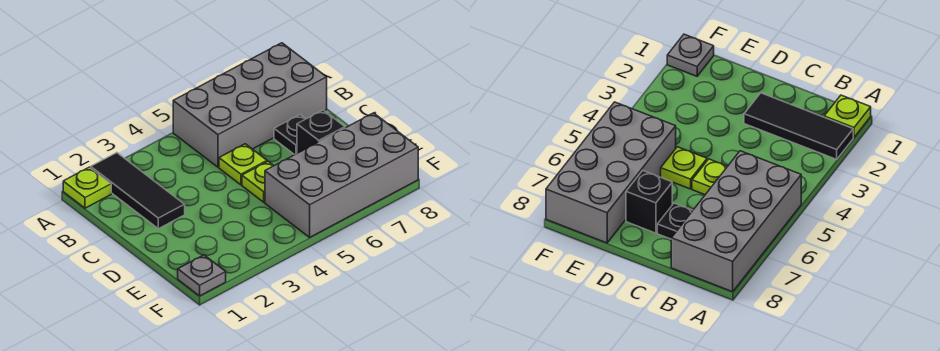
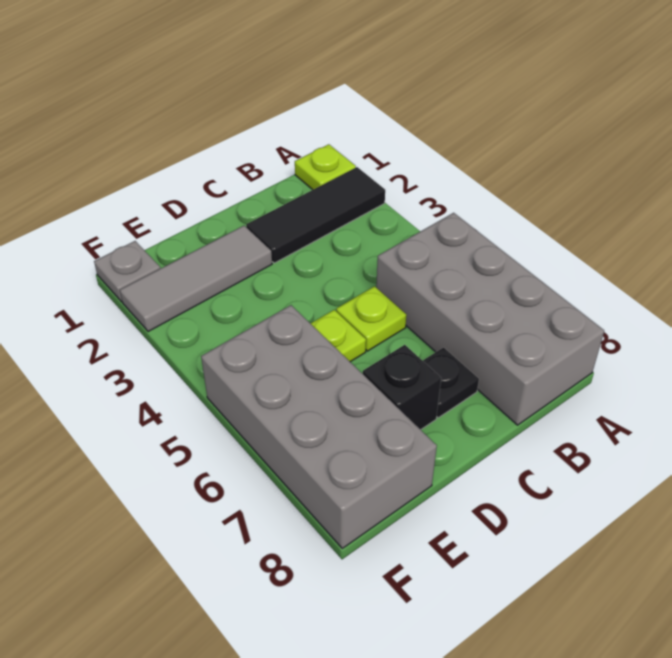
none -> grey tile D2:F2 level 1

